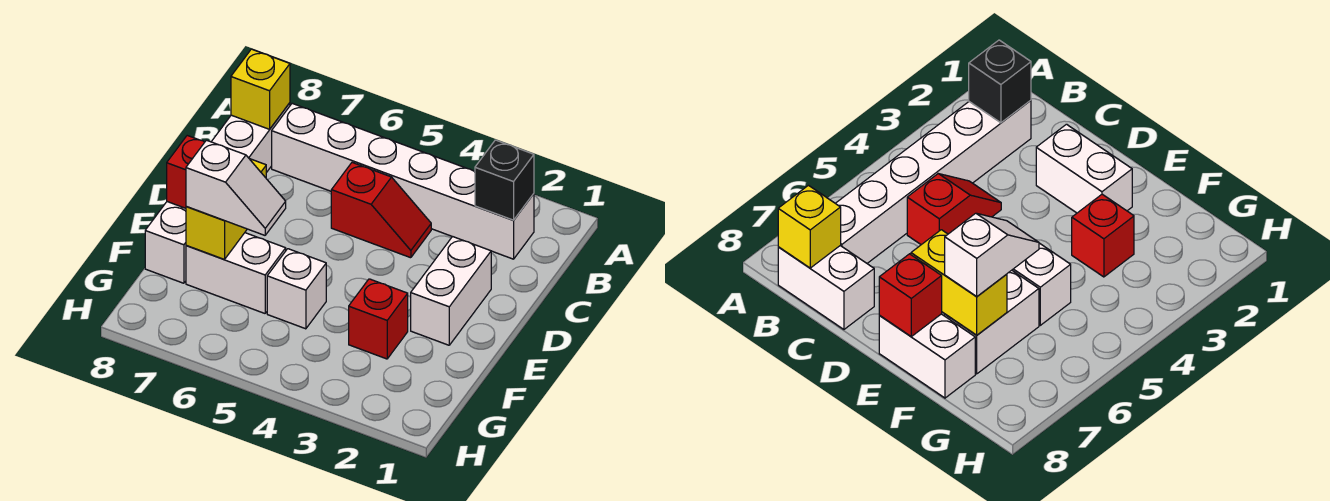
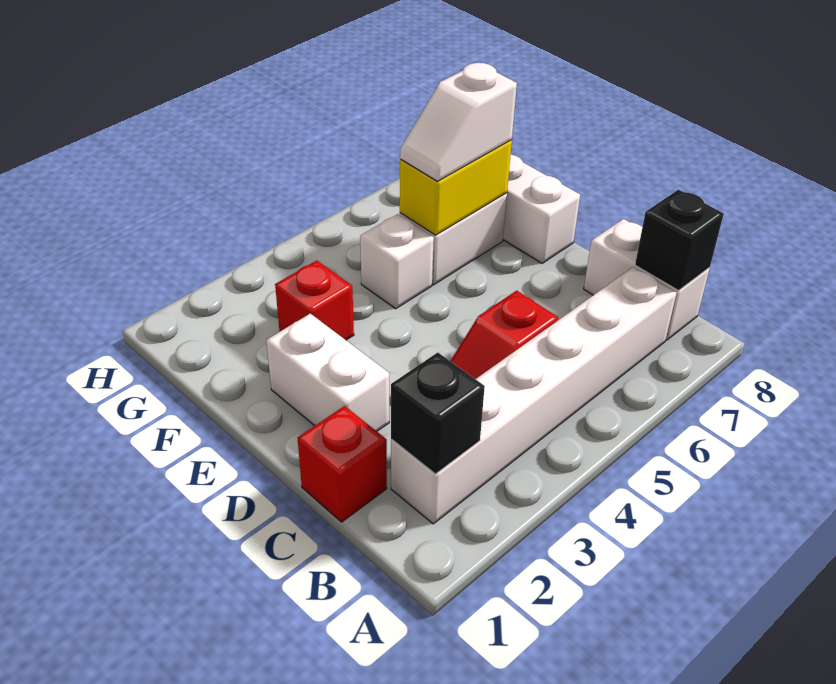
yellow brick B8 level 2 -> black brick B8 level 2
yellow brick E7:F7 level 2 -> yellow brick F6:F7 level 2
red brick E8 level 2 -> red brick C1 level 1

